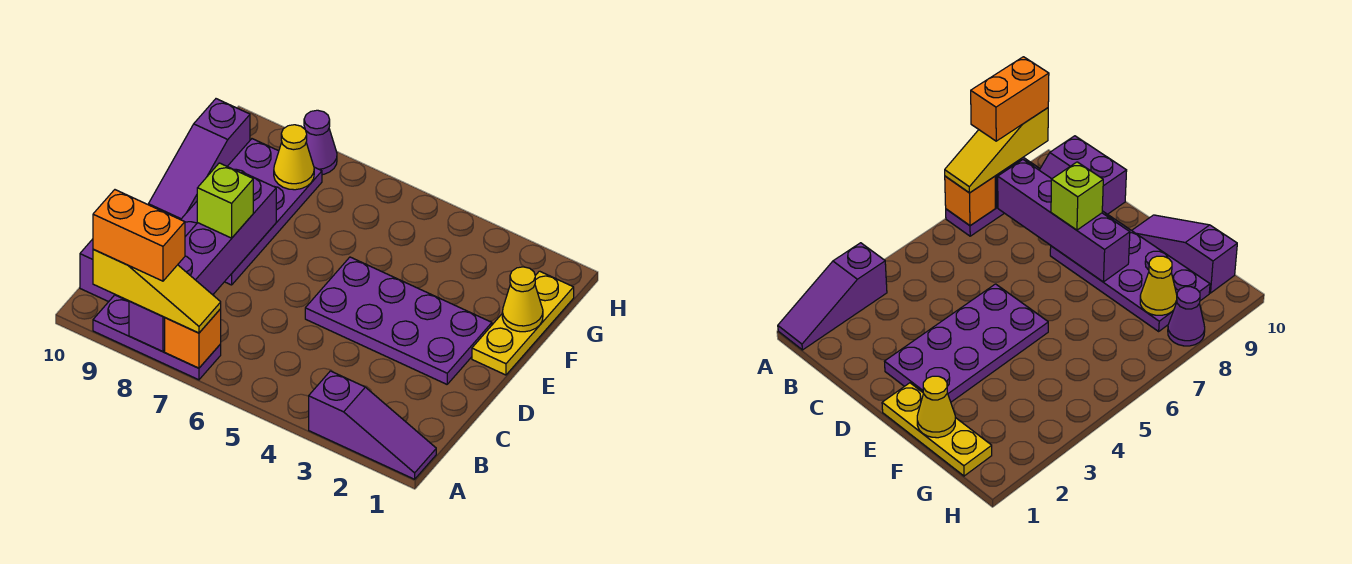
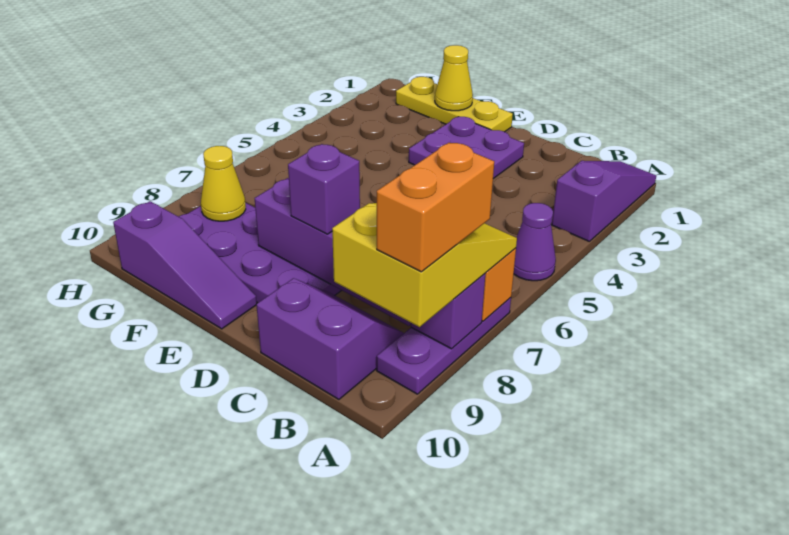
yellow slope A7:A9 level 3 top 9 -> yellow slope A7:B9 level 3 top 9
purple plate D2:E5 level 1 -> purple plate D2:E3 level 1
lime brick D8 level 3 -> purple brick D8 level 3
purple cone H8 level 1 -> purple cone A5 level 1

